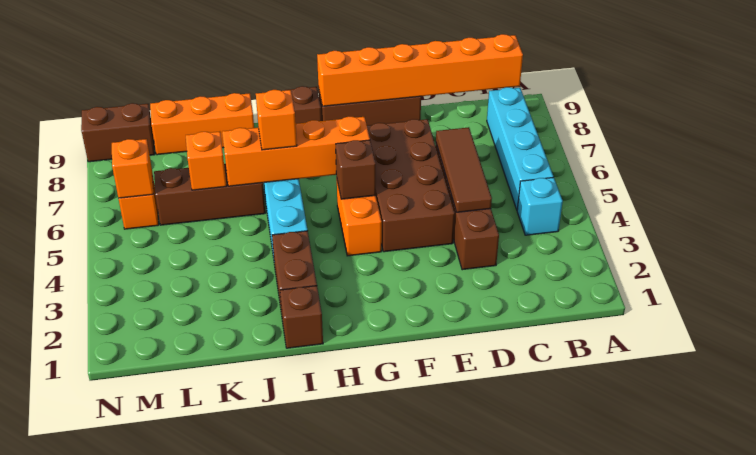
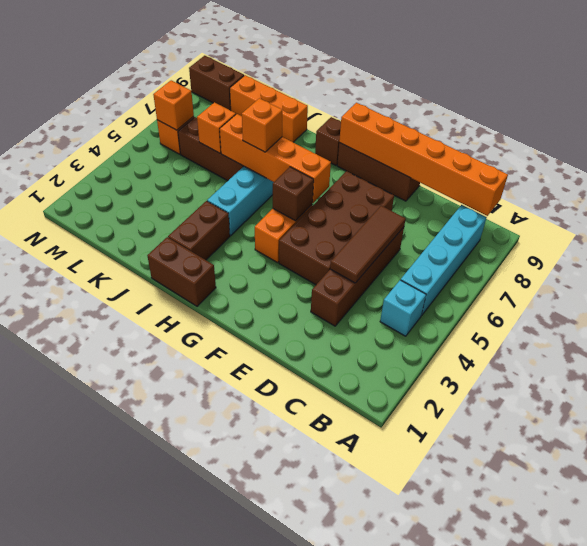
brown brick I1 level 1 -> brown brick H1:I1 level 1

